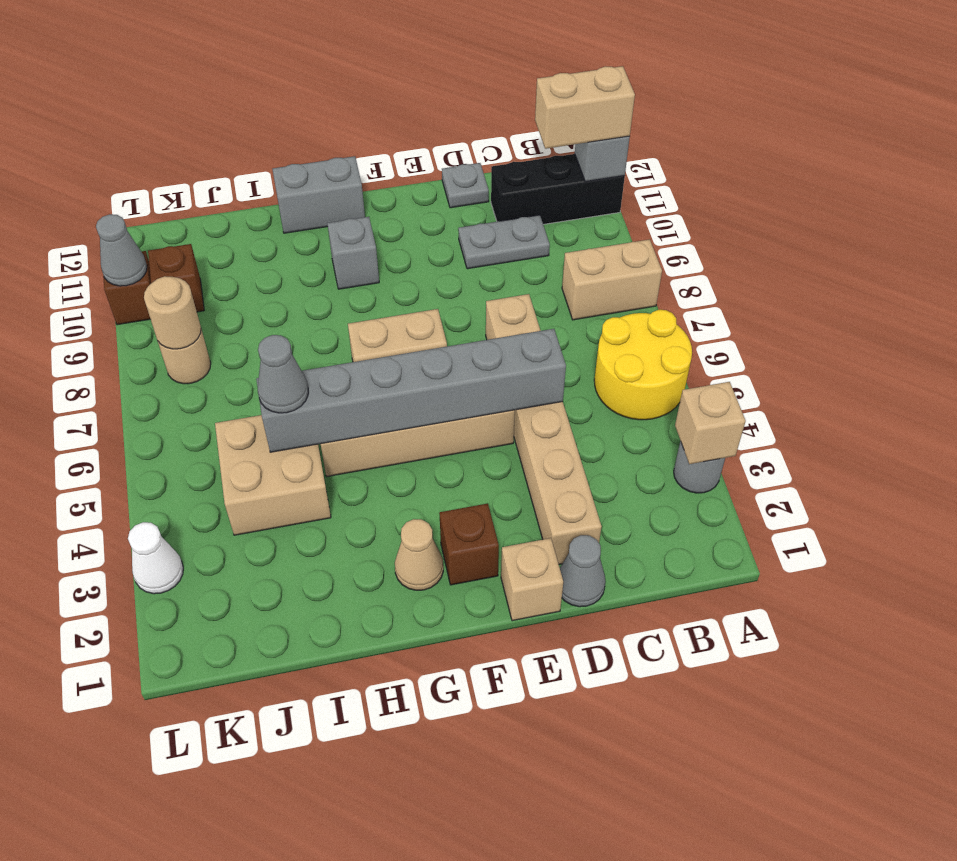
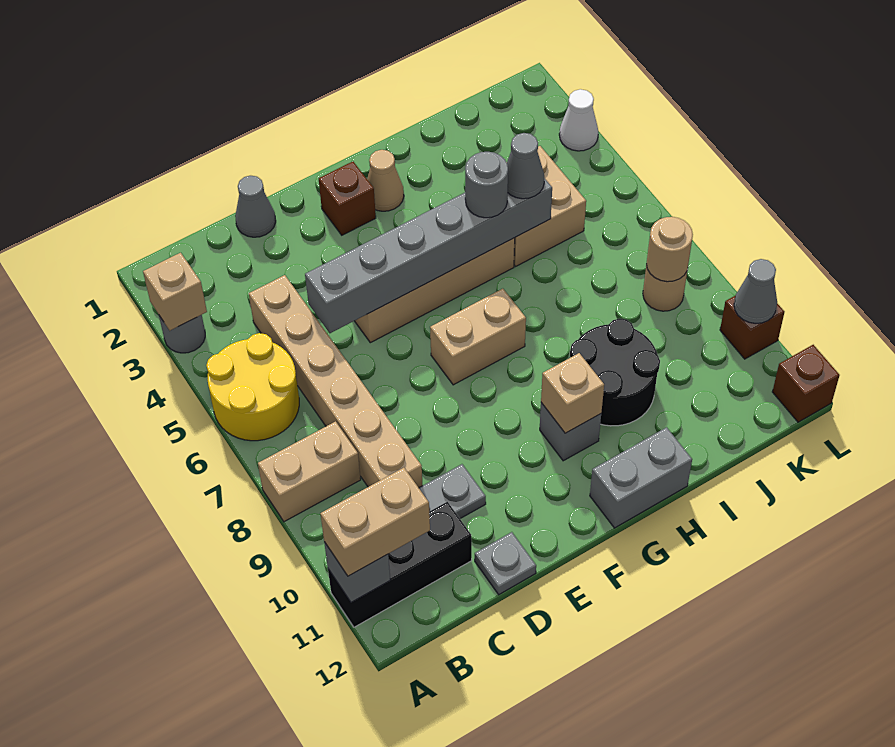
tan brick D2:D7 level 1 -> tan brick C4:C9 level 1
tan brick E1 level 1 -> tan brick G10 level 2
none -> grey round brick H5 level 3
none -> black round brick H9:I10 level 1
brown brick K10 level 1 -> brown brick L12 level 1

